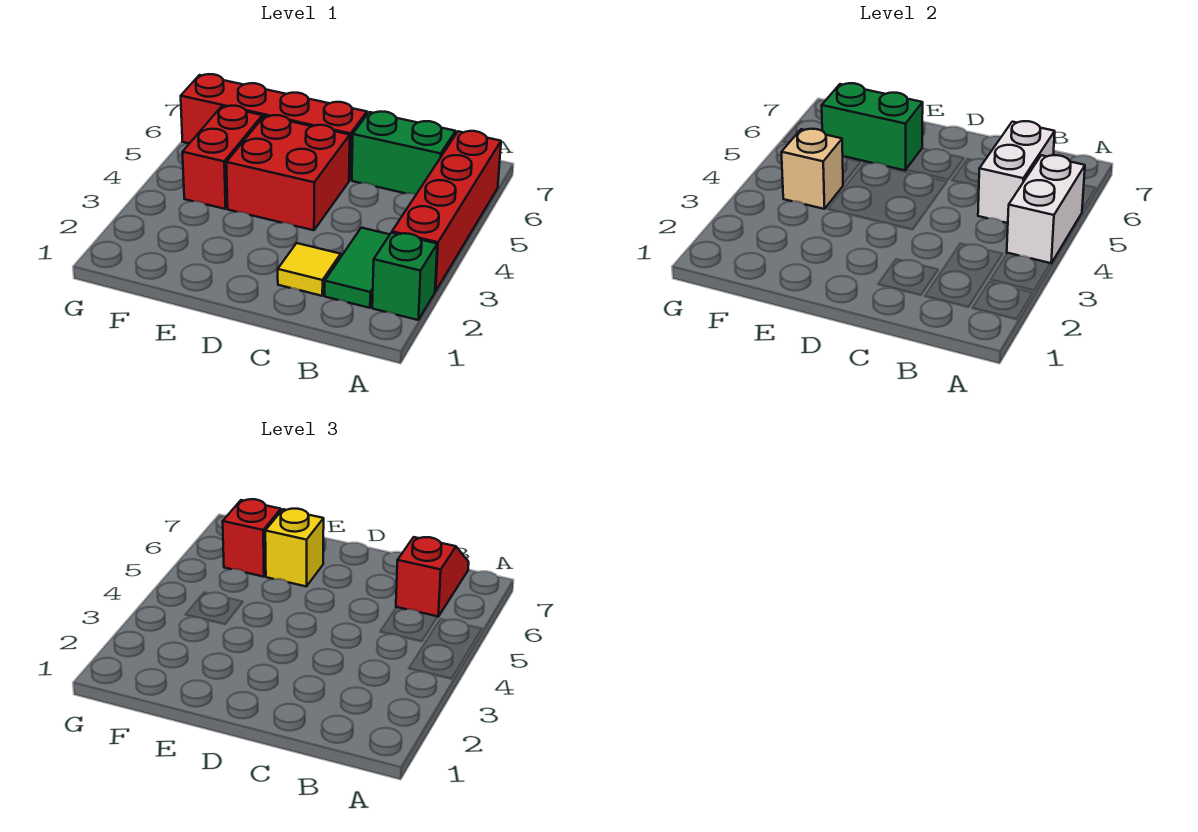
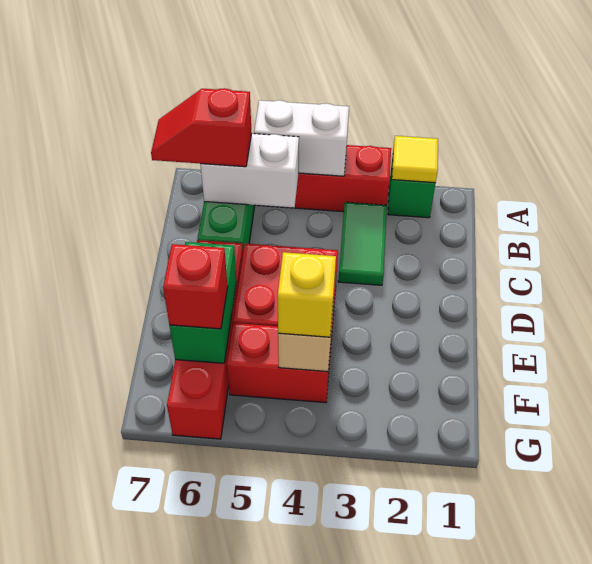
green tile B2:B3 level 1 -> green tile B3:C3 level 1
yellow tile C2 level 1 -> yellow tile A2 level 2
yellow brick E6 level 3 -> yellow brick F4 level 3

